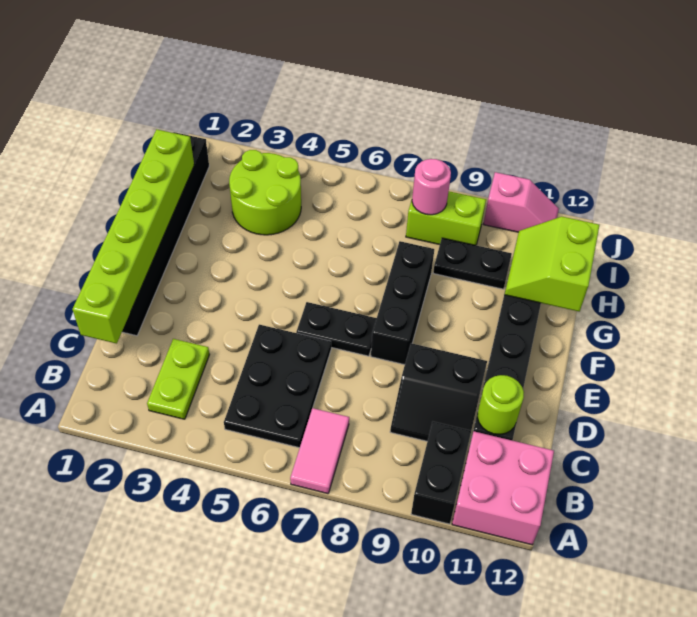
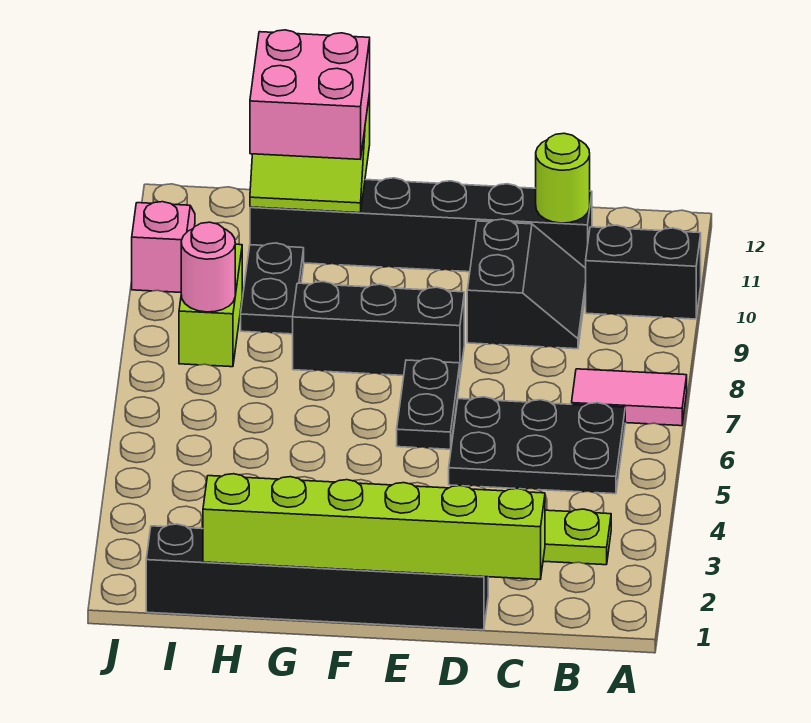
pink brick A11:B12 level 1 -> pink brick G11:H12 level 3
lime round brick H3:I4 level 1 -> none

